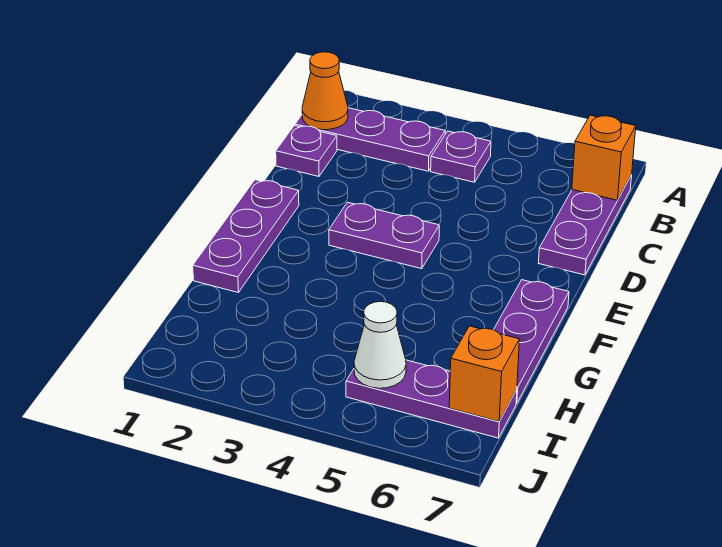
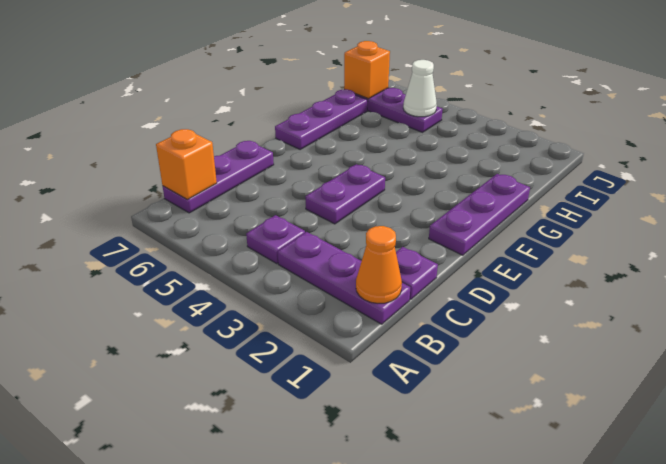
purple plate E3:E4 level 1 -> purple plate D4:E4 level 1

